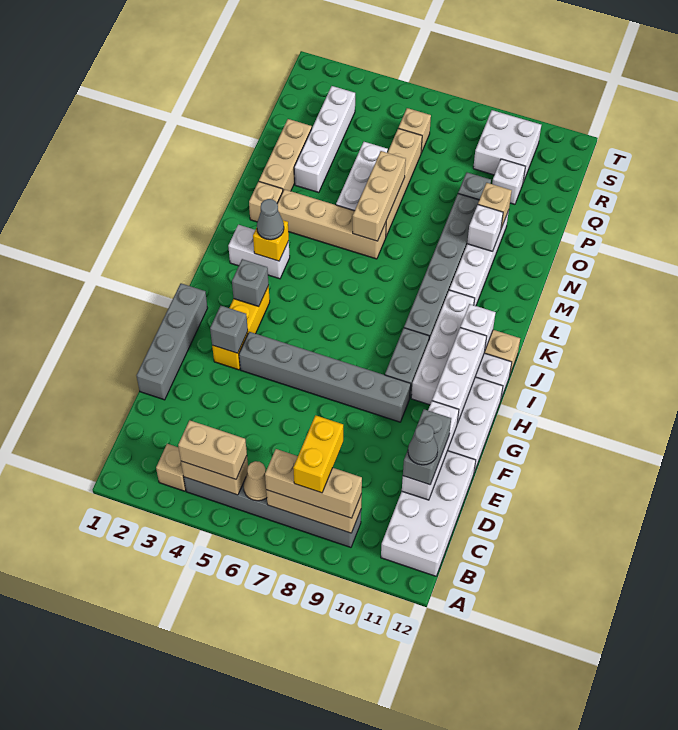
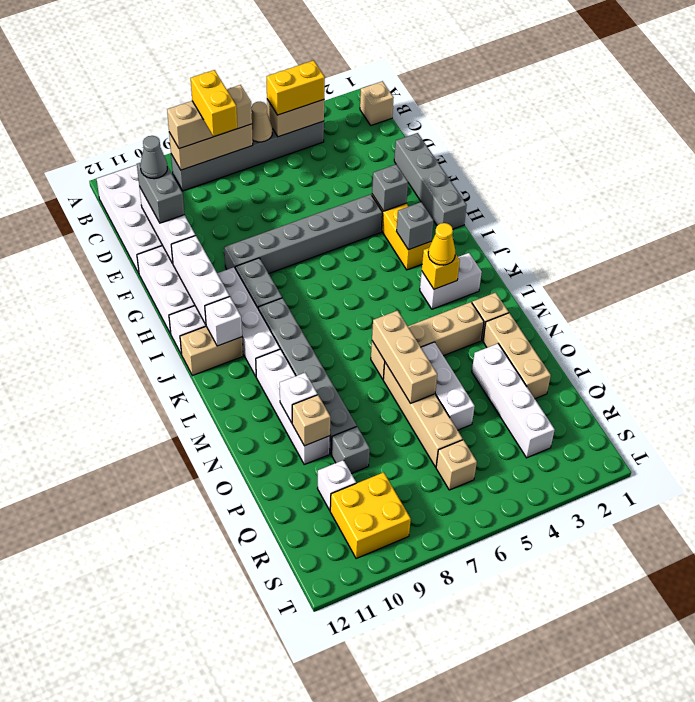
tan brick B3 level 1 -> tan brick B1 level 1
tan brick B4:B5 level 3 -> yellow brick B4:B5 level 3
grey cone K3 level 3 -> yellow cone K3 level 3
white brick R9:S10 level 1 -> yellow brick R9:S10 level 1

